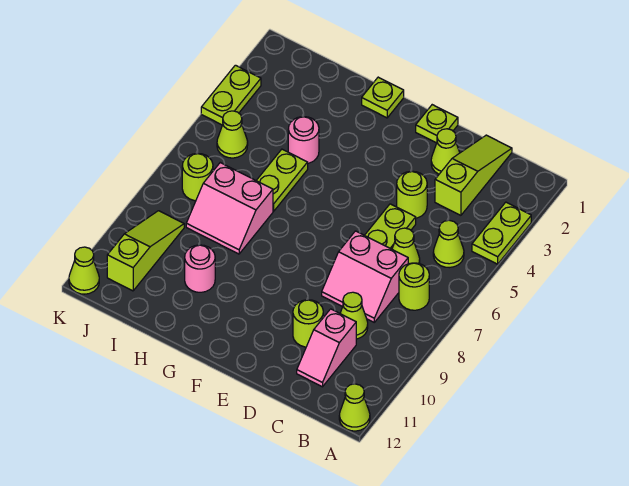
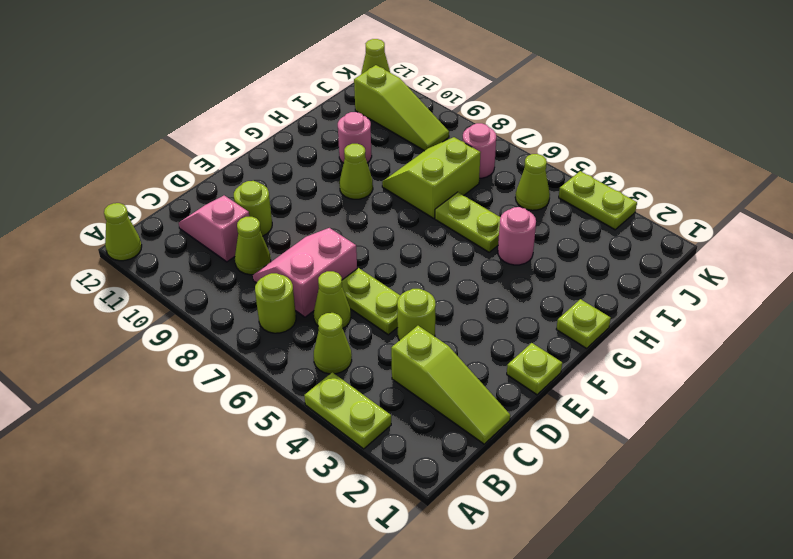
lime cone D2 level 1 -> lime cone G9 level 1
pink slope H7:I8 level 1 top 7 -> lime slope H7:I8 level 1 top 7
lime round brick J7 level 1 -> pink round brick J7 level 1

